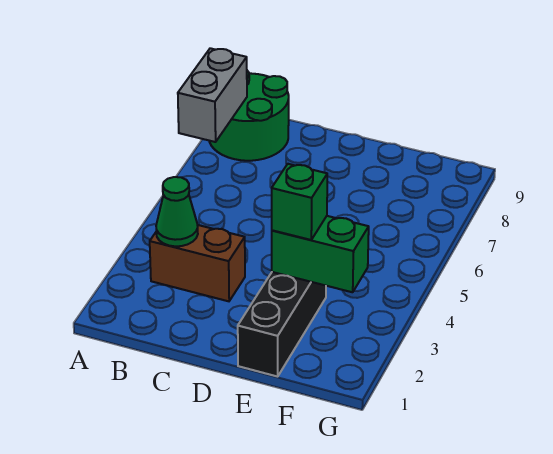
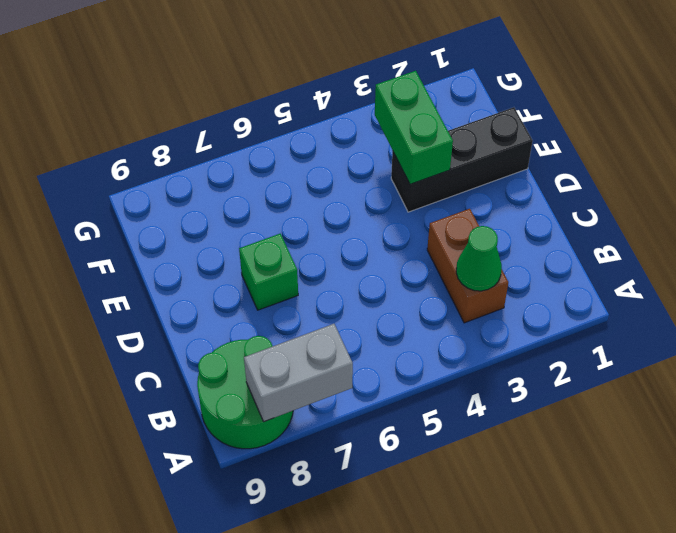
green brick E3 level 3 -> green brick D7 level 1

